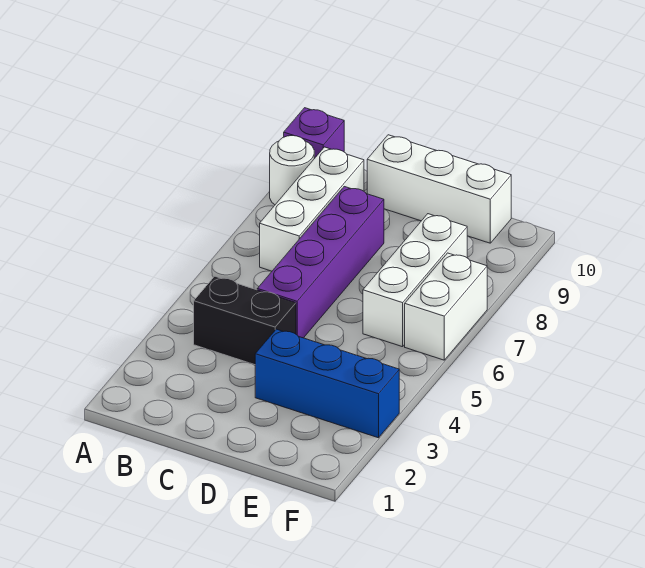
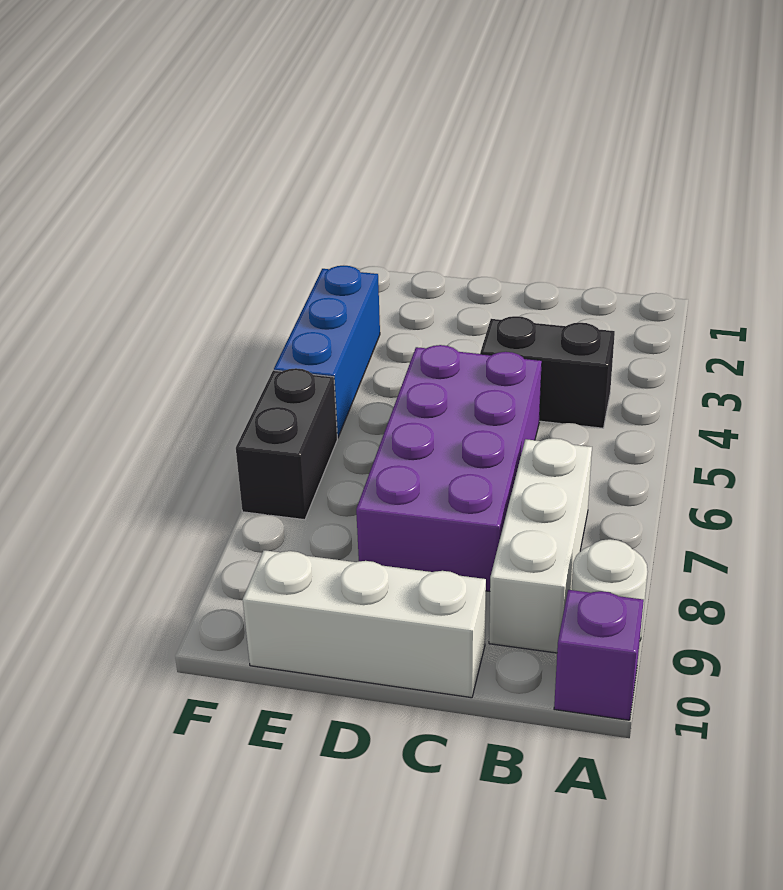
purple brick C5:C8 level 1 -> purple brick C5:D8 level 1
blue brick D3:F3 level 1 -> blue brick F3:F5 level 1
white brick E6:E8 level 1 -> none
white brick F6:F7 level 1 -> black brick F6:F7 level 1

